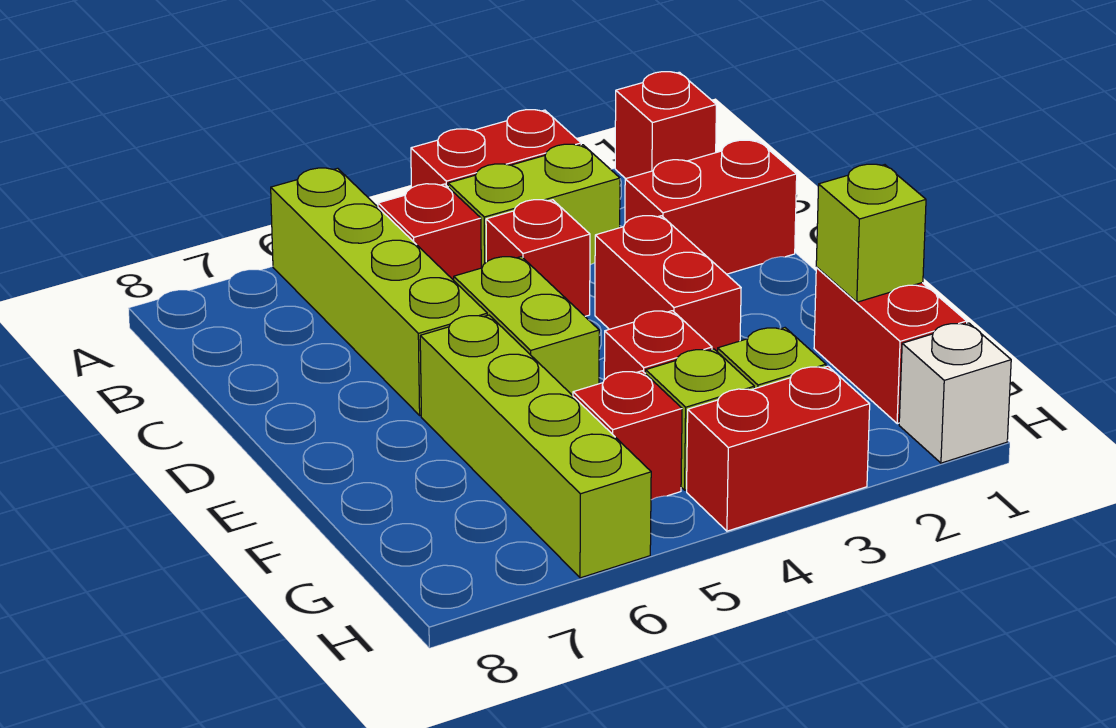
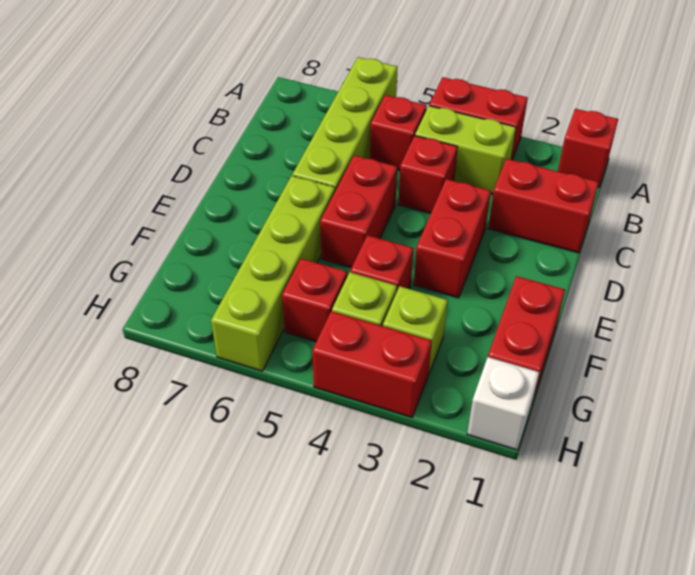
lime brick D5:E5 level 1 -> red brick D5:E5 level 1
lime brick F1 level 2 -> none

